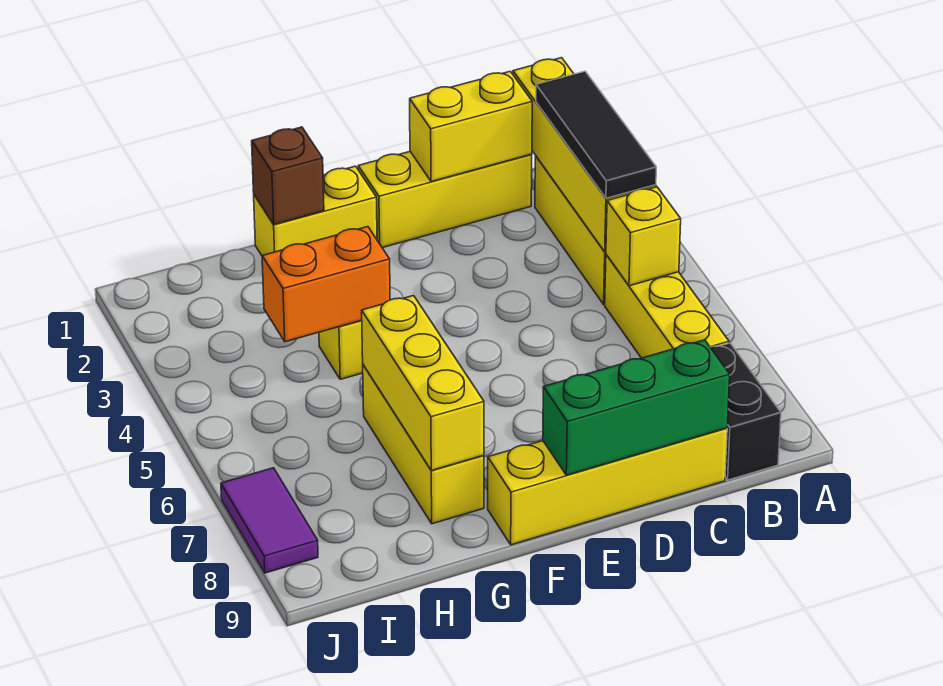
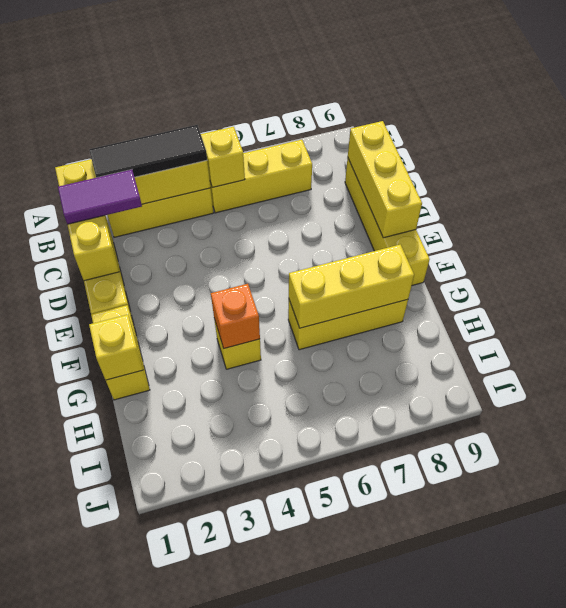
black brick B8:B9 level 1 -> none
green brick C9:E9 level 2 -> yellow brick C9:E9 level 2
brown brick G1 level 2 -> yellow brick G1 level 2
orange brick G4:H4 level 2 -> orange brick G4 level 2
purple tile J7:J8 level 1 -> purple tile C1:C2 level 3

